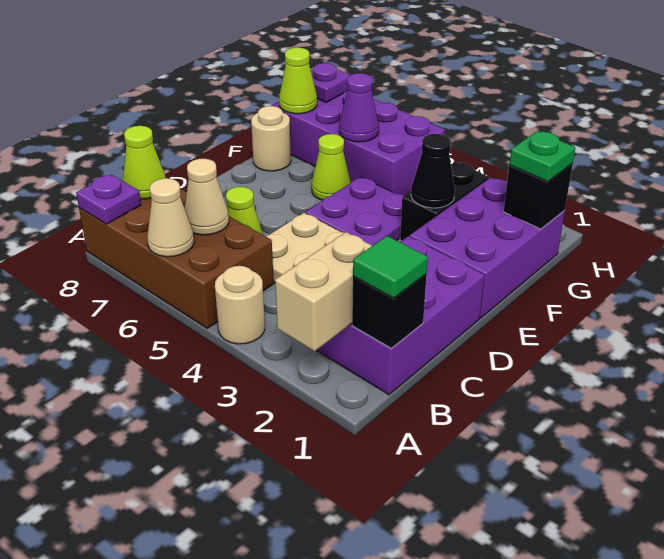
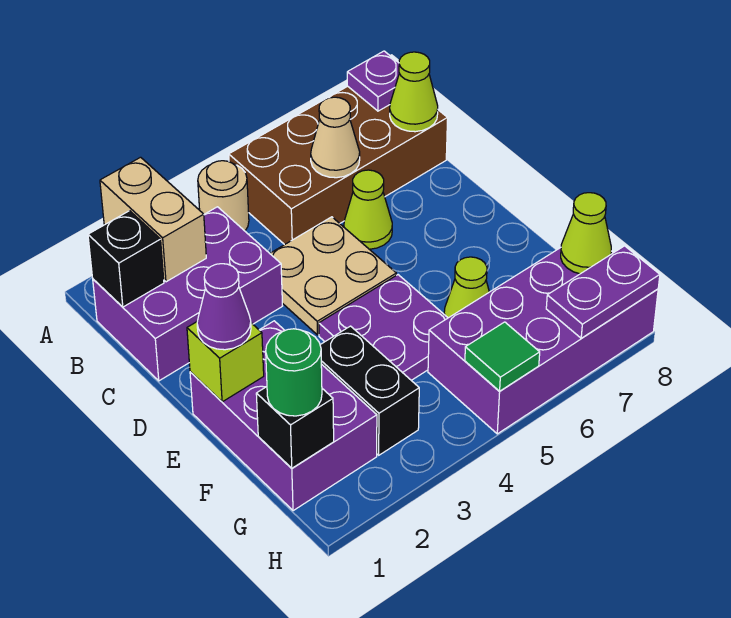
tan cone A6 level 2 -> none
purple brick B1:D2 level 1 -> purple brick B1:C3 level 1
green tile B1 level 3 -> green tile H5 level 2
none -> lime brick E1 level 2
black cone F3 level 2 -> none
tan round brick F8 level 1 -> none
green plate G1 level 3 -> green round brick G1 level 3
purple cone G6 level 2 -> purple cone E1 level 3
purple plate H8 level 2 -> purple plate H7:H8 level 2

